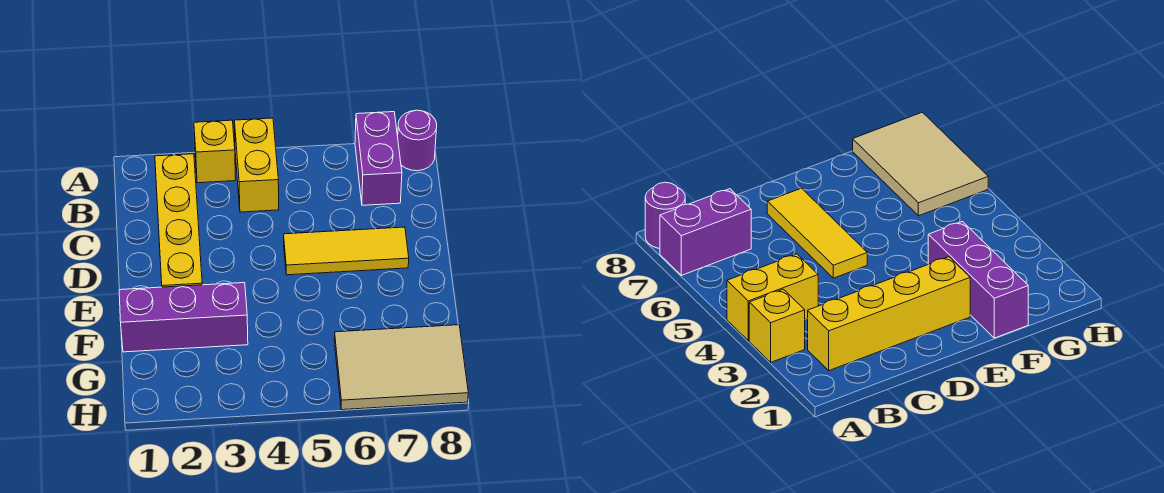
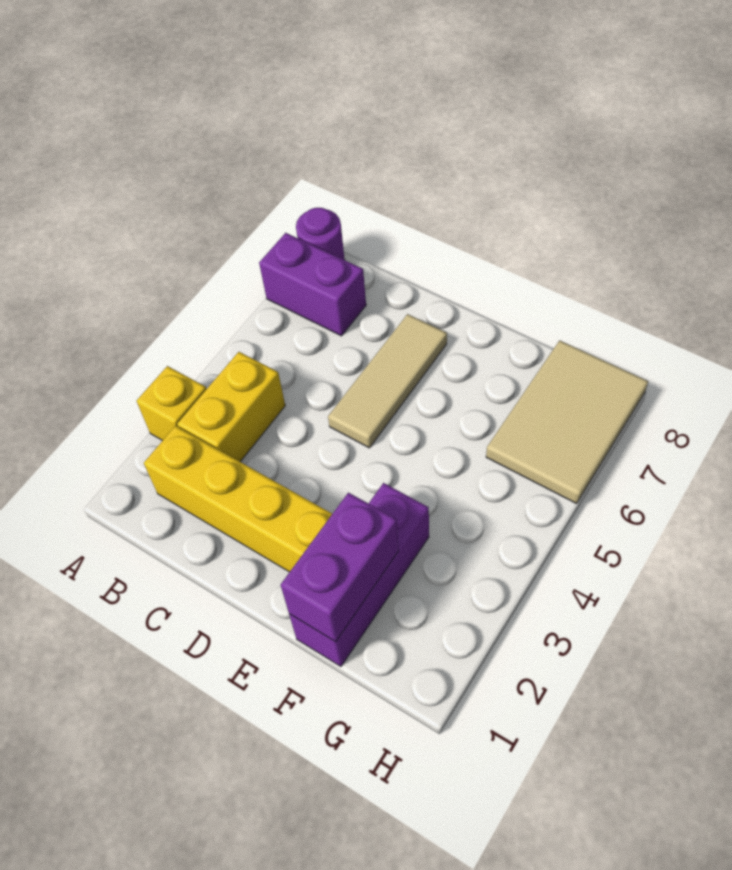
yellow brick A4:B4 level 1 -> yellow brick B3:B4 level 1
yellow tile D5:D7 level 1 -> tan tile D5:D7 level 1
none -> purple brick F1:F2 level 2

